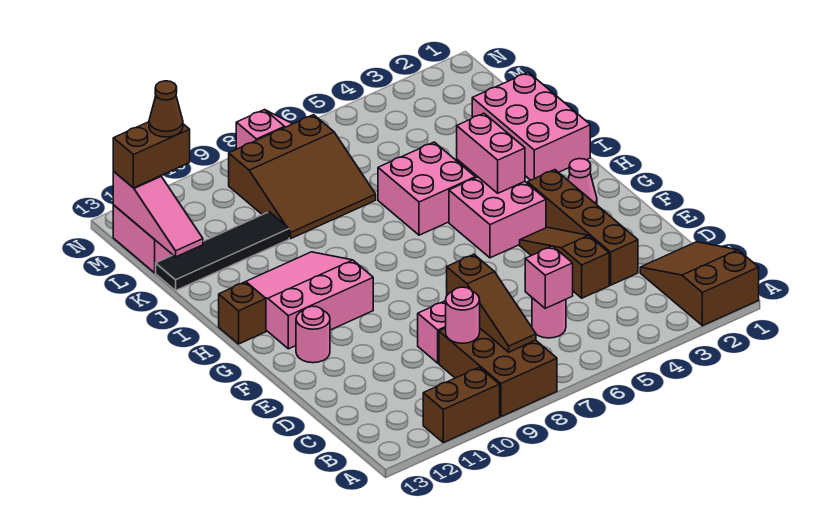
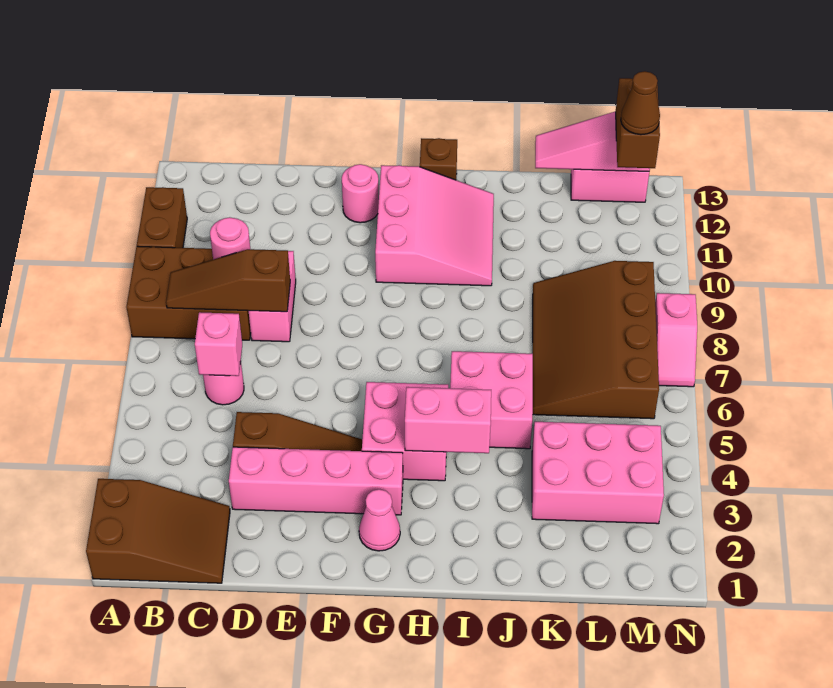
brown brick D3:G3 level 1 -> pink brick D3:G3 level 1
pink brick I1:K2 level 1 -> pink brick K3:M4 level 1
brown slope K7:M9 level 1 top M -> brown slope K6:M9 level 1 top M
black tile K10:K13 level 1 -> none

